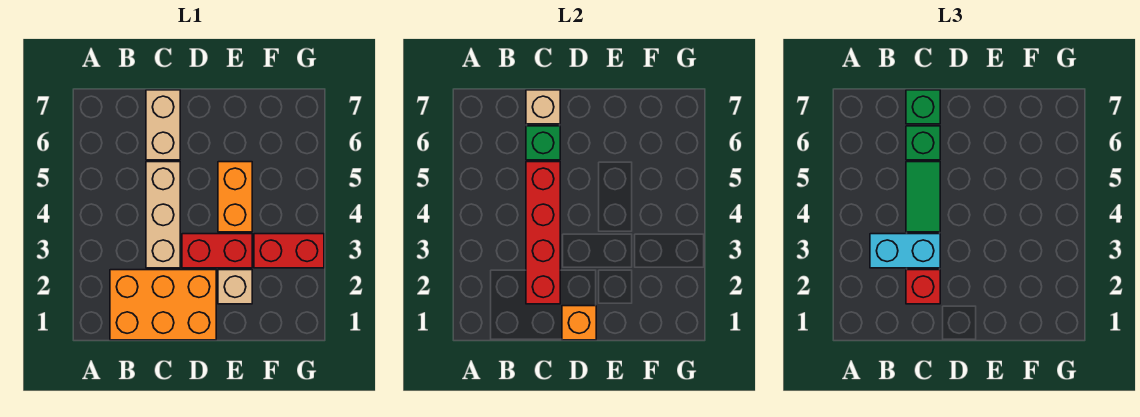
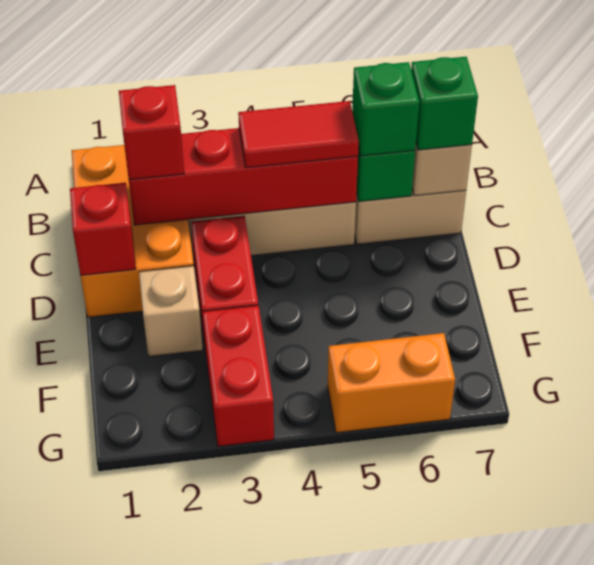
cyan brick B3:C3 level 3 -> none
green tile C4:C5 level 3 -> red tile C4:C5 level 3
orange brick D1 level 2 -> red brick D1 level 2
orange brick E4:E5 level 1 -> orange brick G5:G6 level 1

